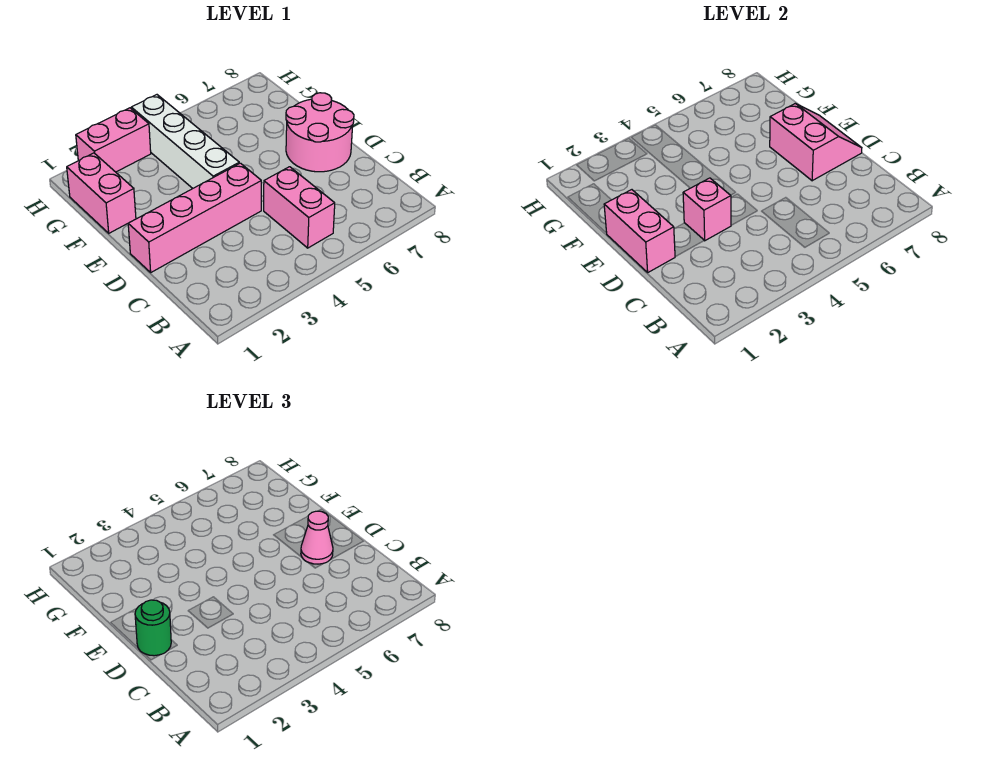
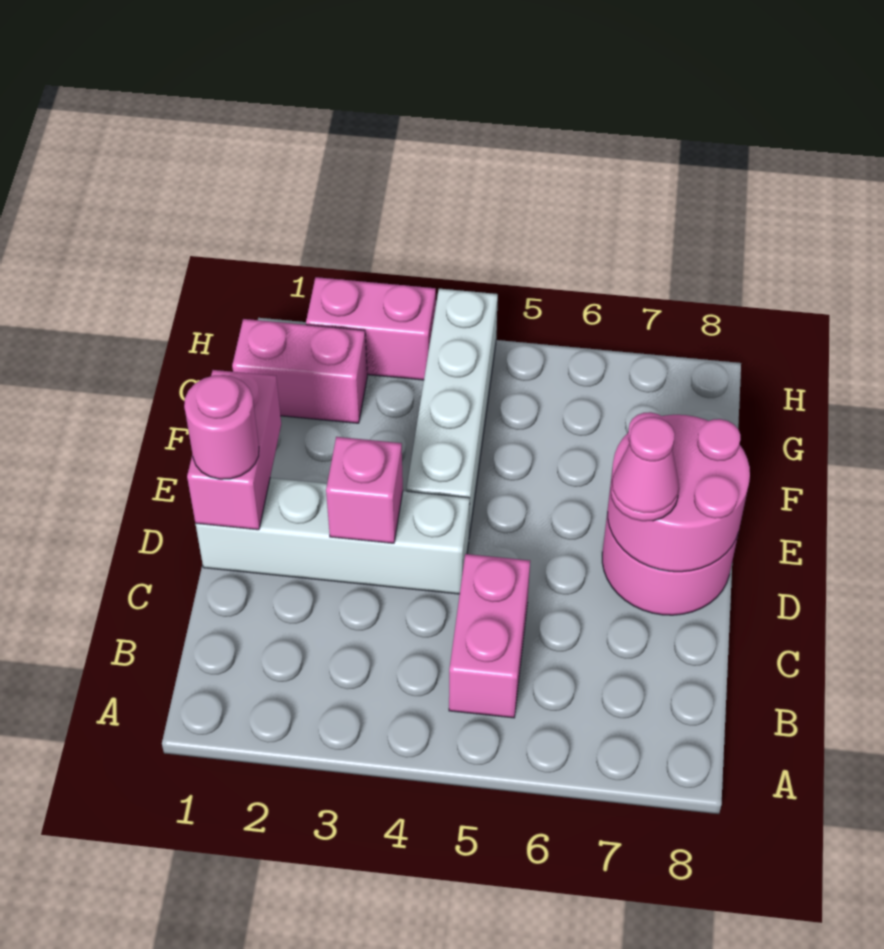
pink brick D1:D4 level 1 -> white brick D1:D4 level 1
green round brick D1 level 3 -> pink round brick D1 level 3
pink slope D7:E8 level 2 top 7 -> pink round brick D7:E8 level 2
pink brick F1:G1 level 1 -> pink brick G1:G2 level 1

